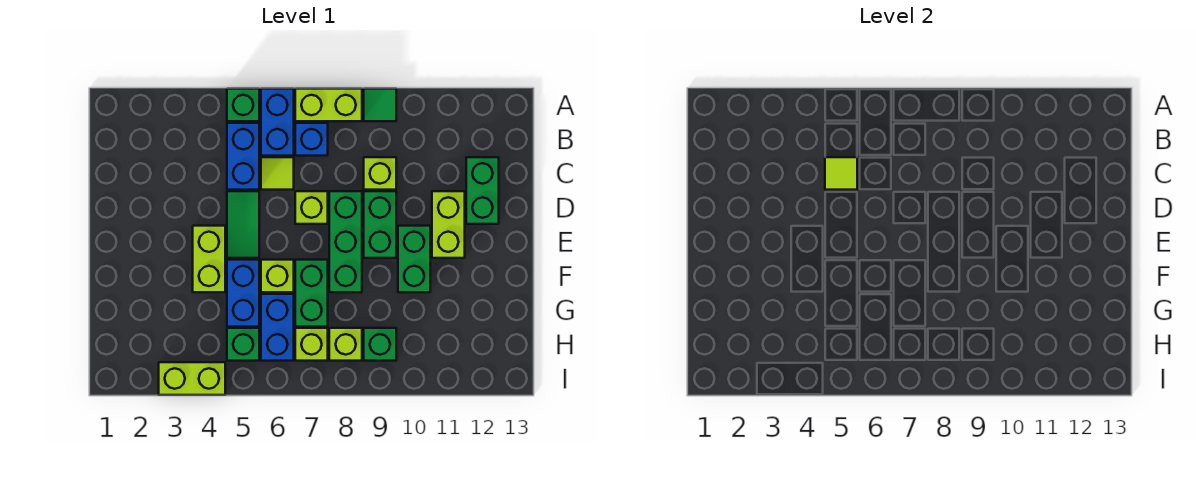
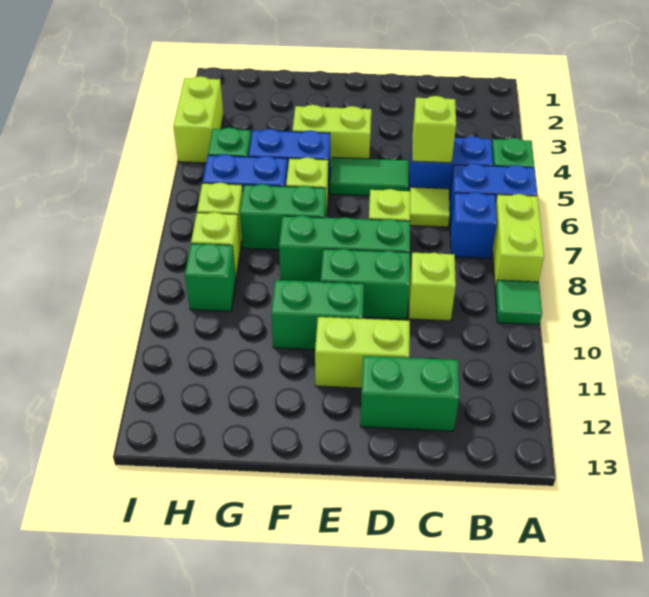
lime tile C5 level 2 -> lime brick C5 level 2

